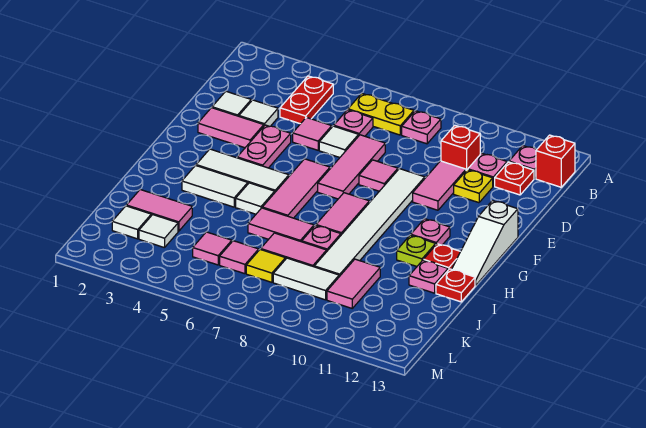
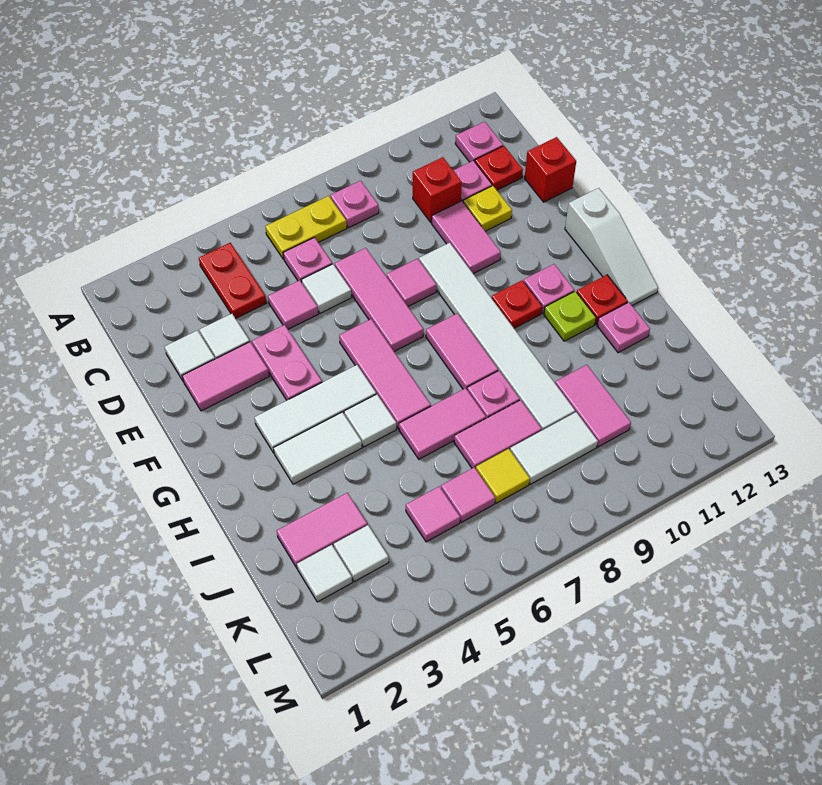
red brick B13 level 1 -> red brick D13 level 1
red plate I13 level 1 -> red plate G10 level 1

